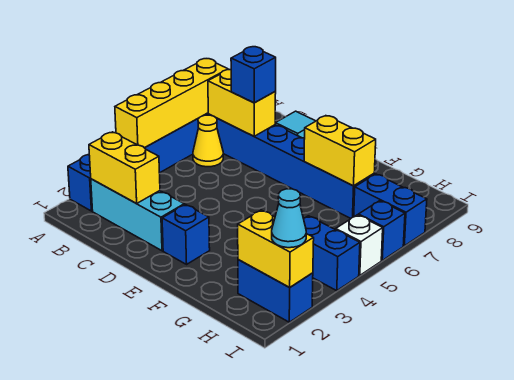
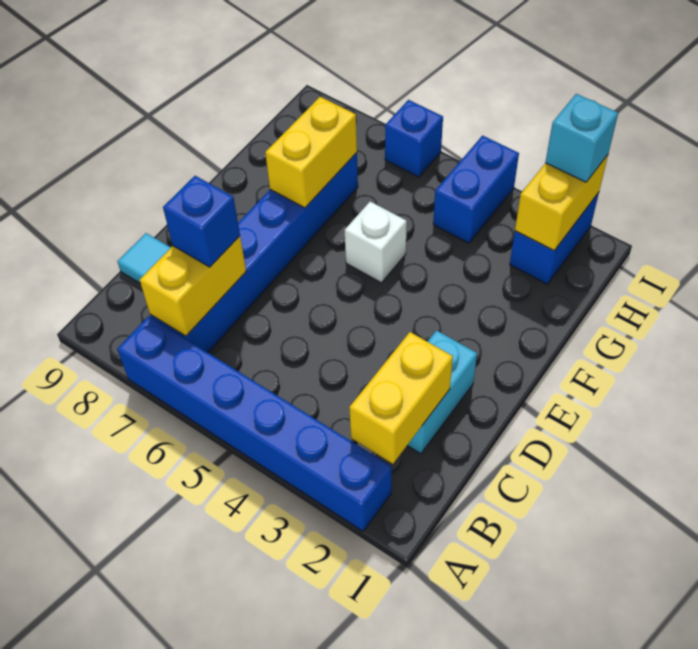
yellow brick A4:A7 level 2 -> none
cyan brick B2:D2 level 1 -> cyan brick C2:D2 level 1
yellow cone B6 level 1 -> none
blue brick E2 level 1 -> none
blue brick H7:I7 level 1 -> none
cyan cone I2 level 3 -> cyan brick I2 level 3
white brick I5 level 1 -> white brick F5 level 1

